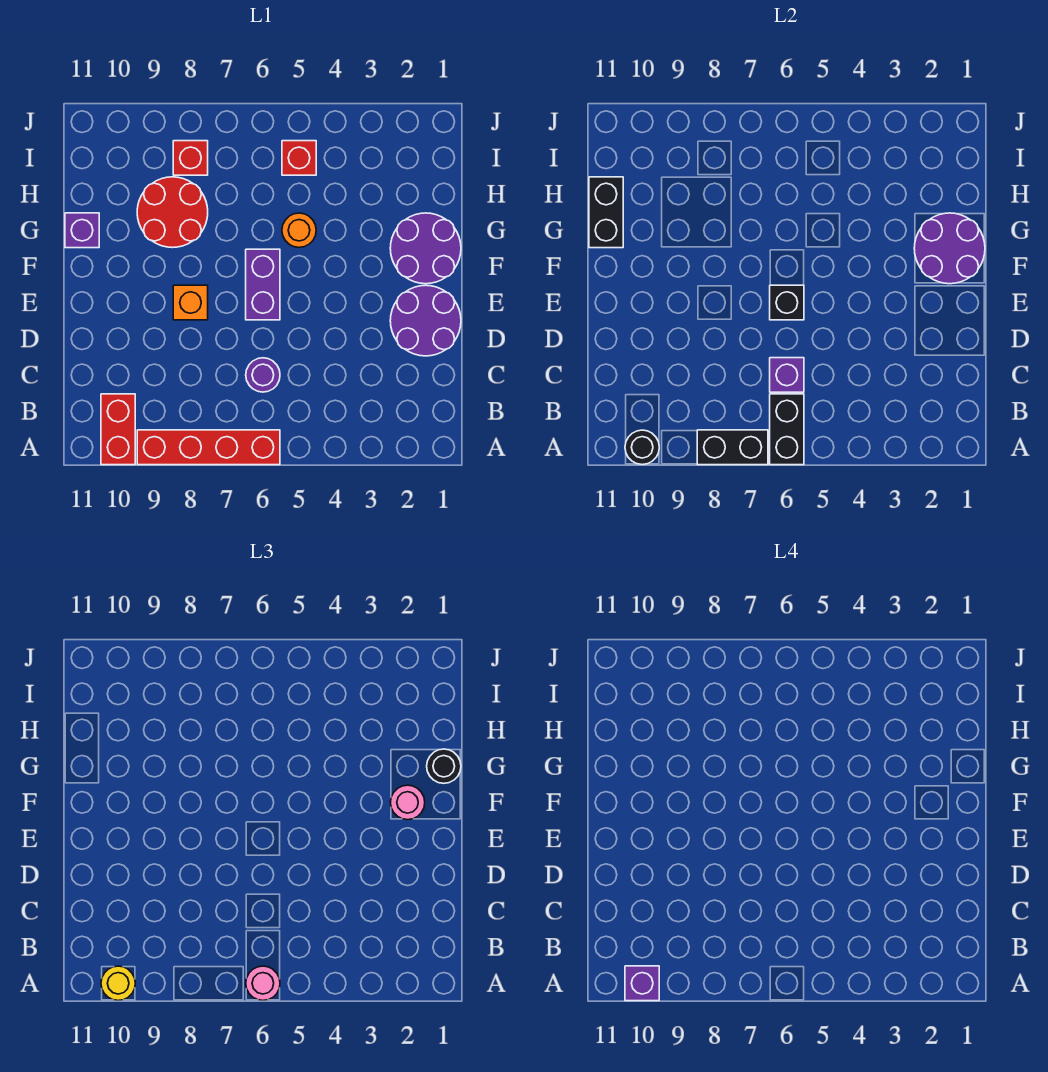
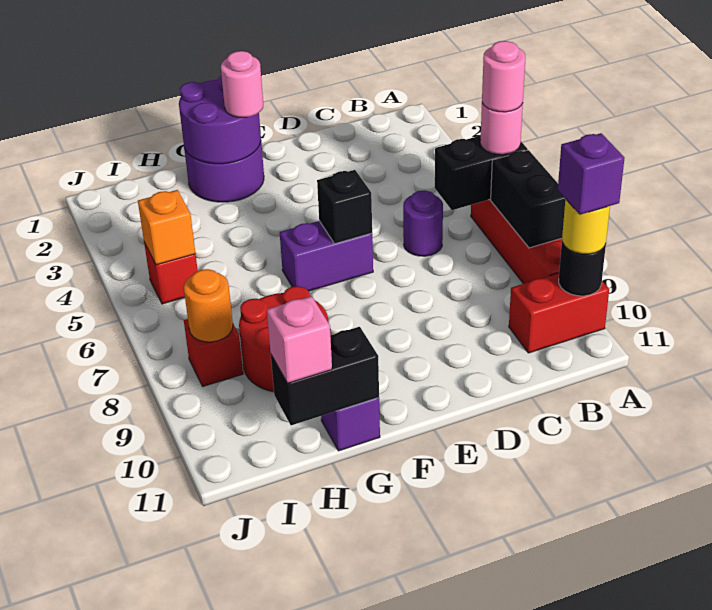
none -> pink round brick A6 level 4
purple brick C6 level 2 -> none
purple round brick D1:E2 level 1 -> none
orange brick E8 level 1 -> orange brick I5 level 2
black round brick G1 level 3 -> none
orange round brick G5 level 1 -> orange round brick I8 level 2
none -> pink brick H11 level 3

